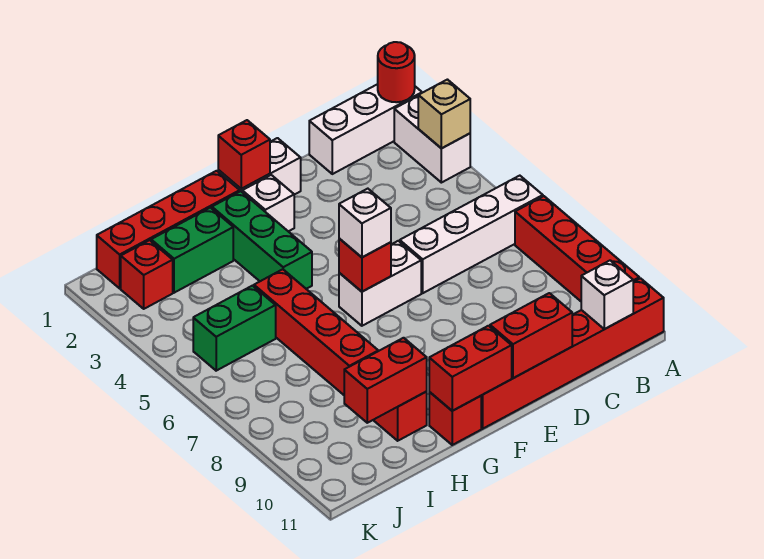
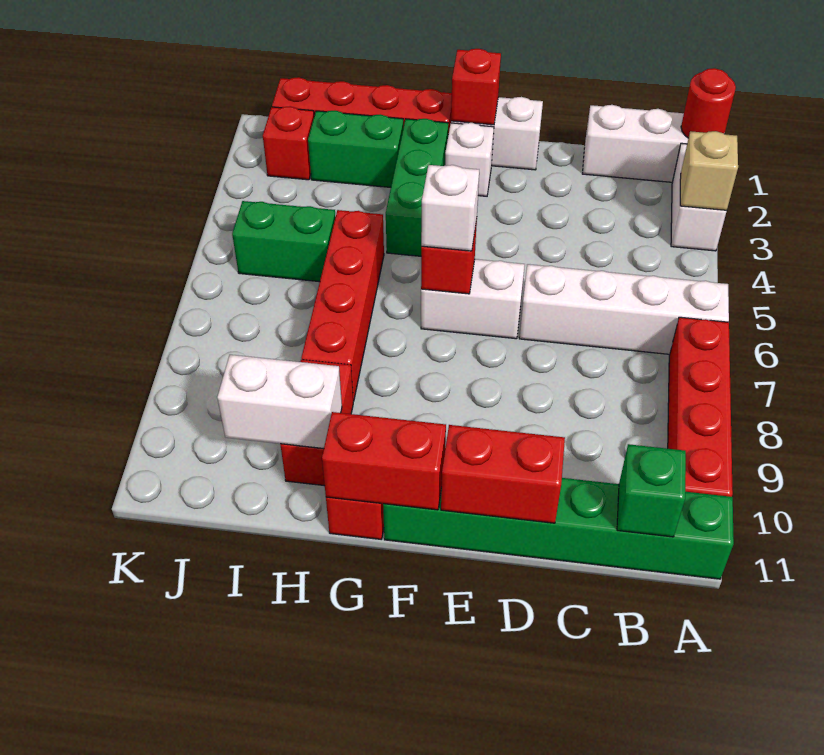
red brick A11:F11 level 1 -> green brick A11:F11 level 1
white brick B11 level 2 -> green brick B11 level 2
red brick H10:I10 level 2 -> white brick H10:I10 level 2

